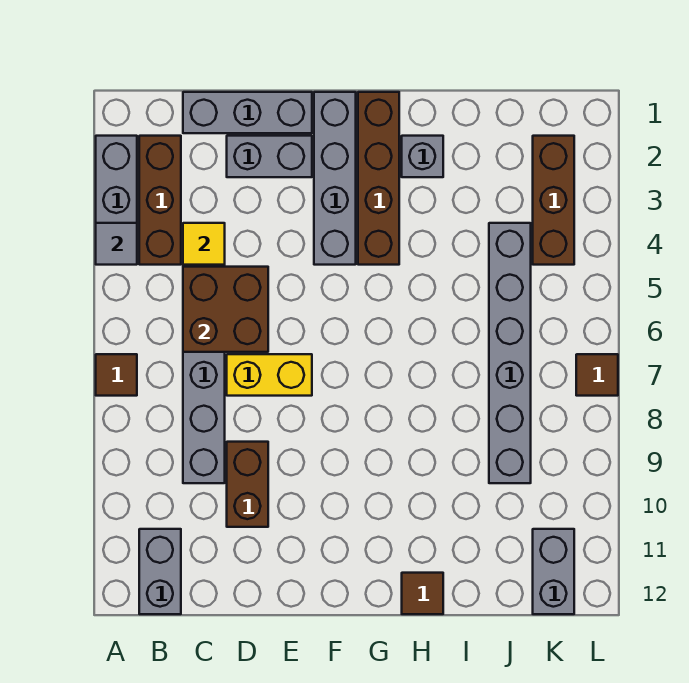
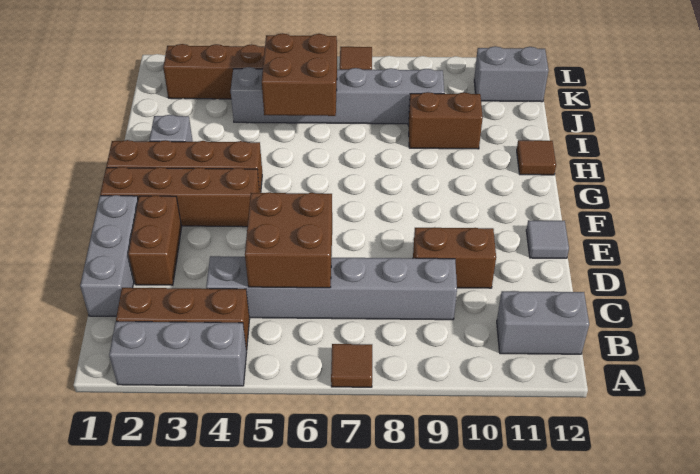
grey tile A4 level 2 -> grey tile E12 level 1
yellow tile C4 level 2 -> none
grey brick D2:E2 level 1 -> brown brick D2:E2 level 1
yellow brick D7:E7 level 1 -> none
grey brick F1:F4 level 1 -> brown brick F1:F4 level 1
none -> brown brick I5:J6 level 2
none -> brown brick I9:I10 level 1

